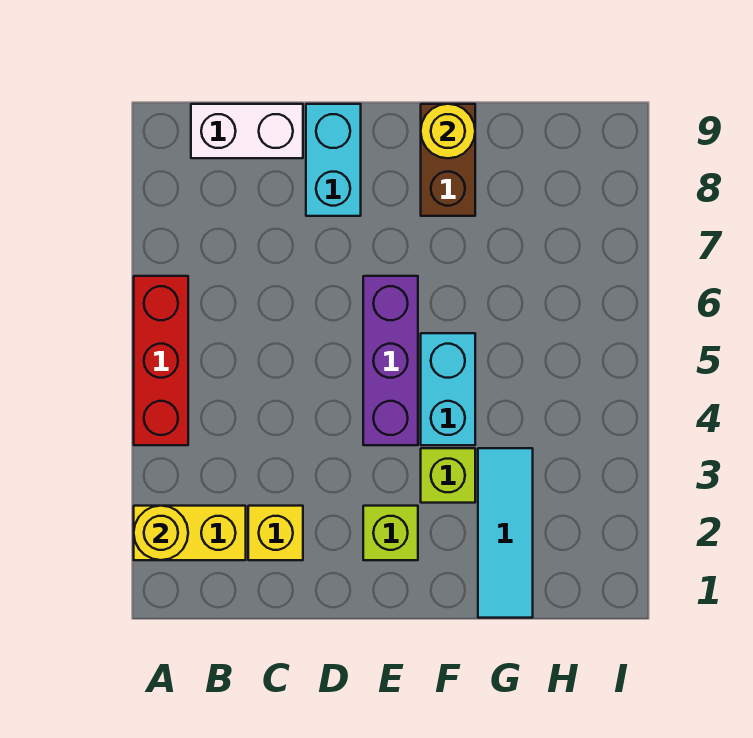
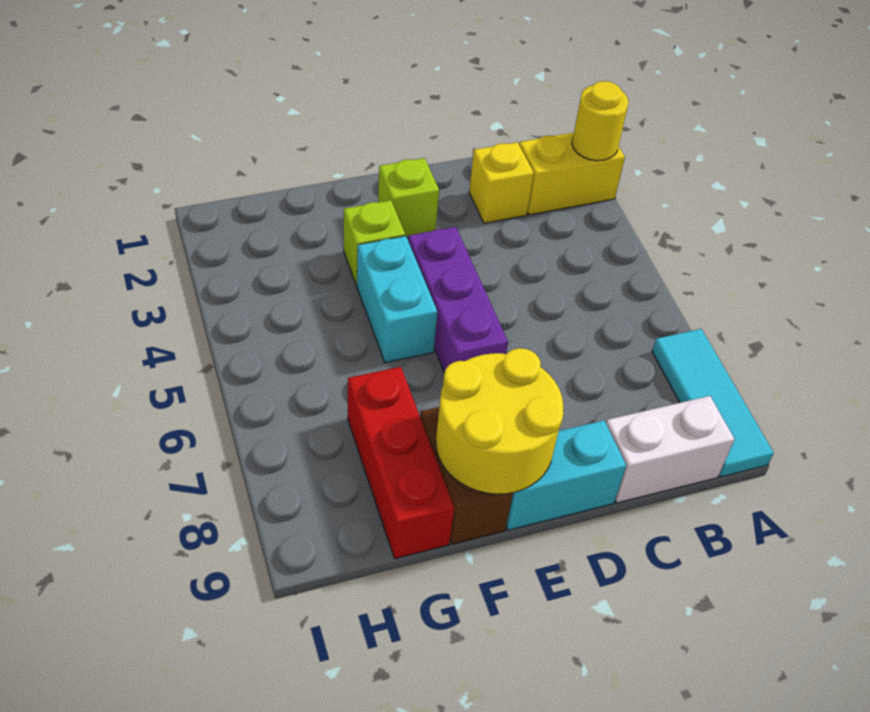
red brick A4:A6 level 1 -> red brick G7:G9 level 1
cyan brick D8:D9 level 1 -> cyan brick D9:E9 level 1
yellow round brick F9 level 2 -> yellow round brick E8:F9 level 2
cyan tile G1:G3 level 1 -> cyan tile A7:A9 level 1

